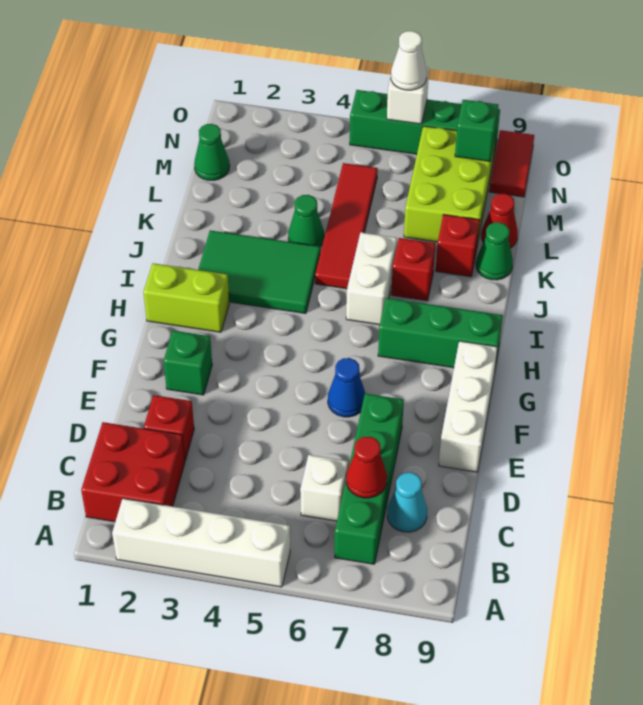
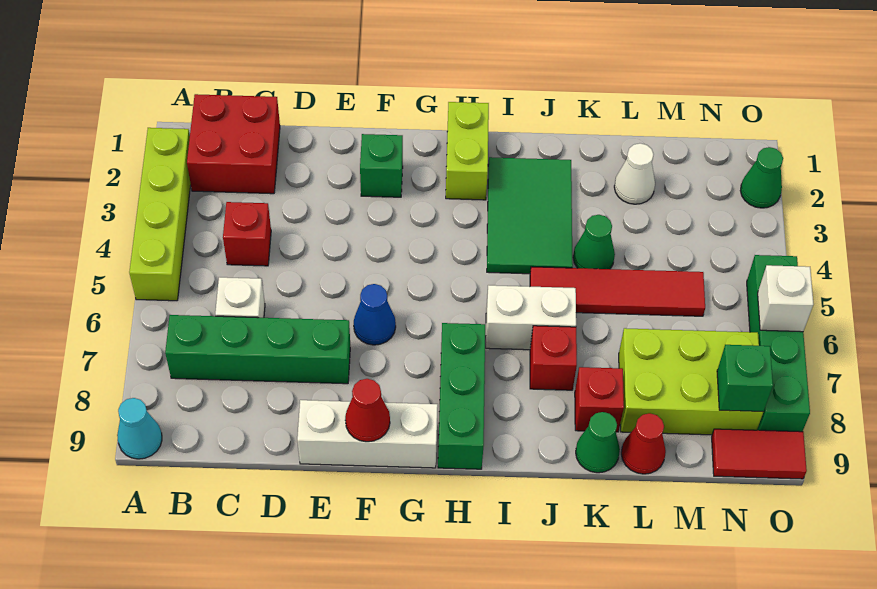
white brick A2:A5 level 1 -> lime brick A2:A5 level 1
red cone C7 level 2 -> red cone F9 level 2
cyan cone C8 level 1 -> cyan cone A9 level 1
red brick D2 level 1 -> red brick C4 level 1
green cone M1 level 1 -> green cone O2 level 1
white cone O6 level 3 -> white cone L2 level 1

